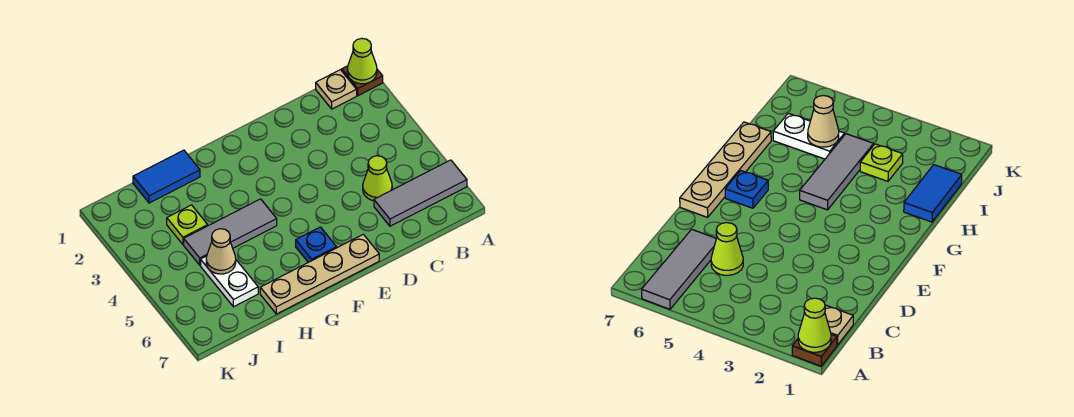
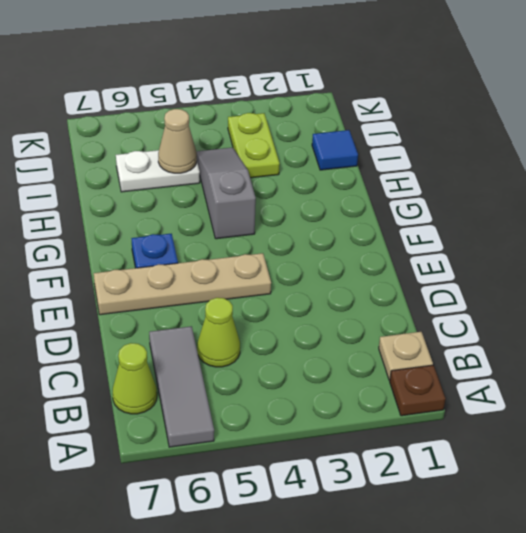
lime cone A1 level 2 -> lime cone B7 level 1
tan plate E7:H7 level 1 -> tan plate E4:E7 level 1
grey tile G4:I4 level 1 -> grey slope G4:I4 level 1 top G
blue tile H1:I1 level 1 -> blue tile I1 level 1
lime plate I3 level 1 -> lime plate I3:J3 level 1

